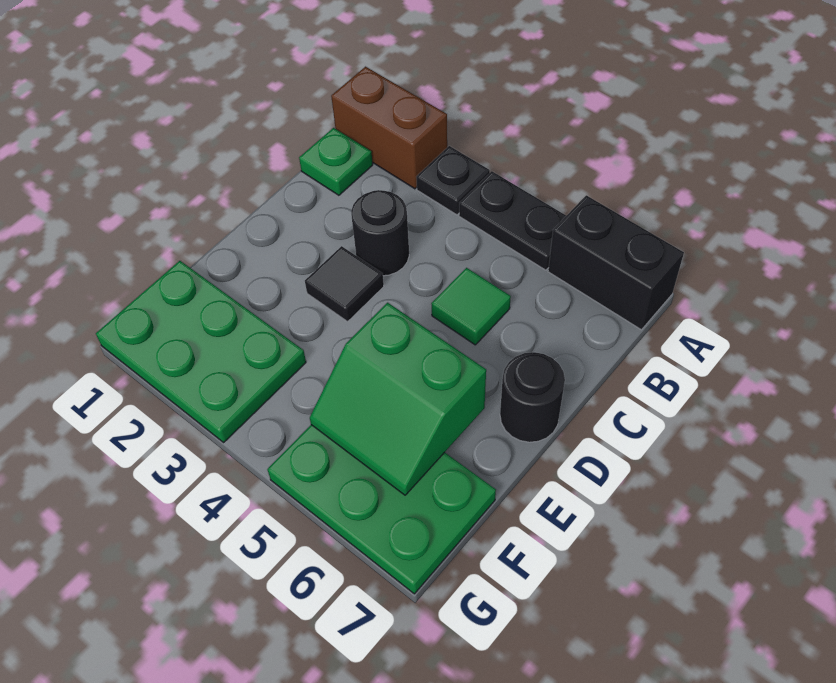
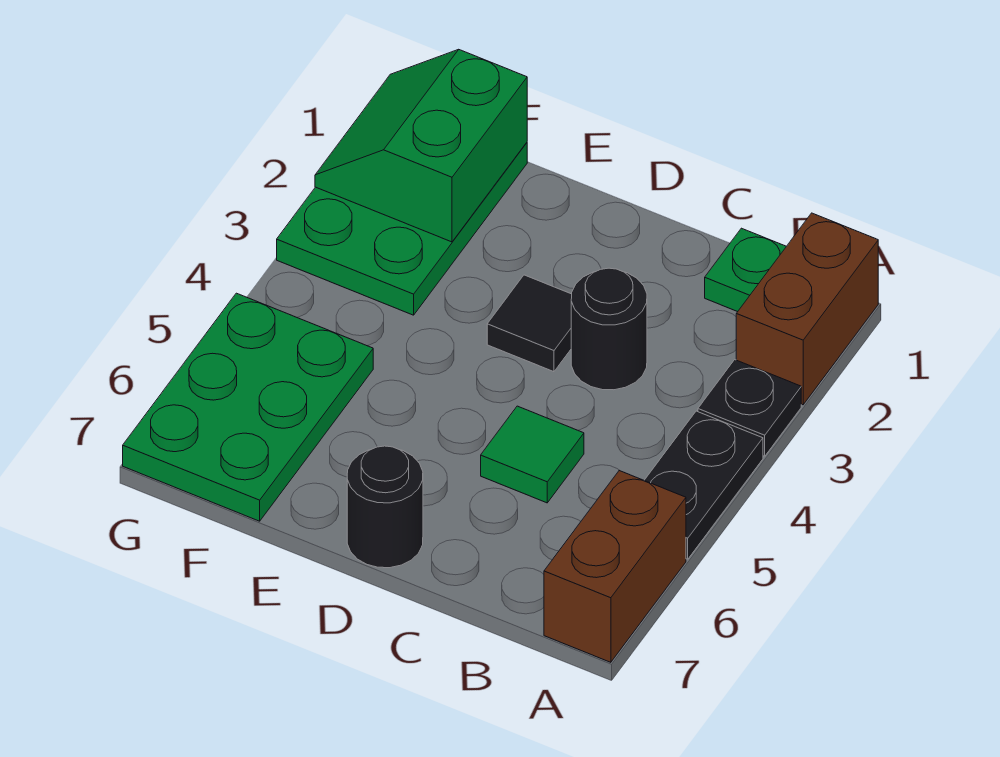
black brick A6:A7 level 1 -> brown brick A6:A7 level 1
green slope E5:F6 level 2 top E -> green slope F1:G2 level 2 top F

